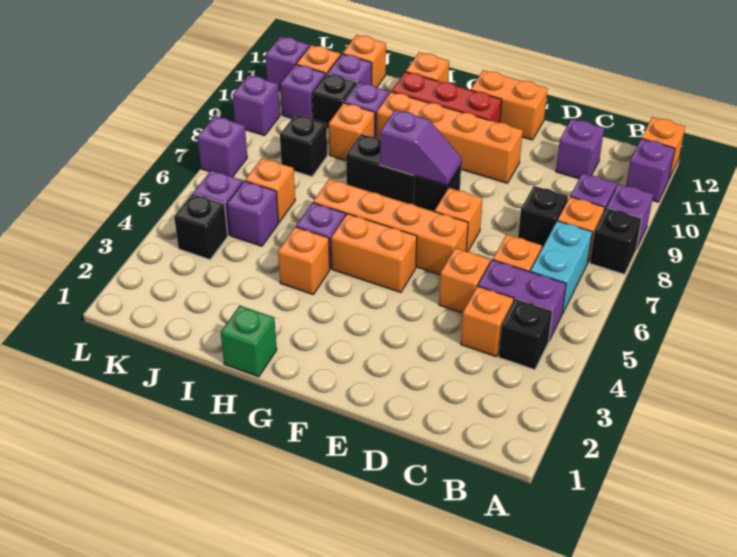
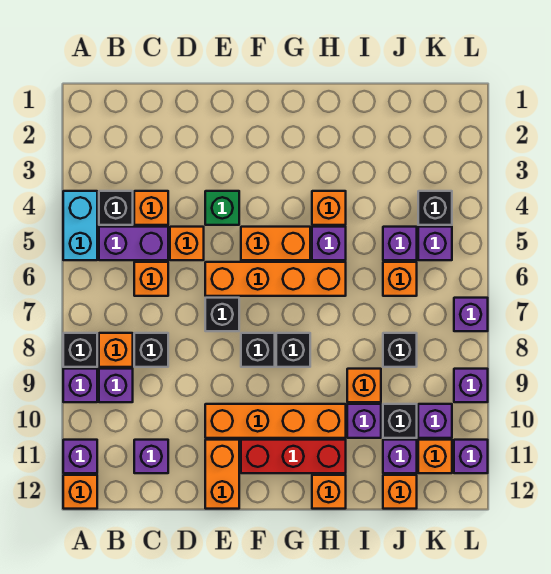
cyan brick B6:B7 level 1 -> cyan brick A4:A5 level 1
orange brick E7 level 1 -> black brick E7 level 1
orange brick E12:F12 level 1 -> orange brick E11:E12 level 1
purple slope F8:G8 level 2 top G -> none
black brick G8:H8 level 1 -> black brick G8 level 1
green brick H1 level 1 -> green brick E4 level 1

